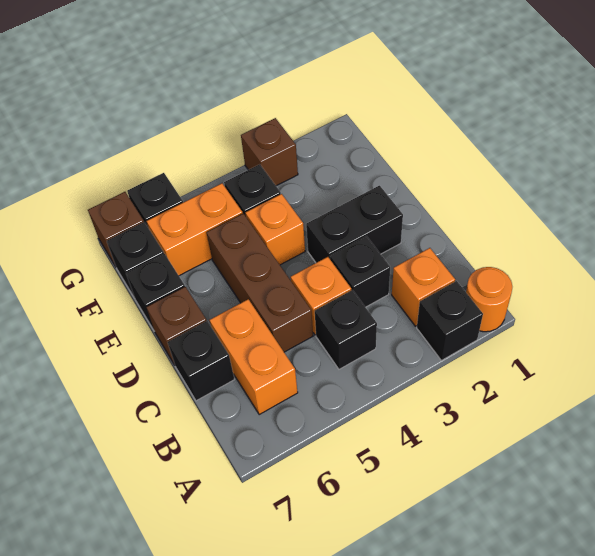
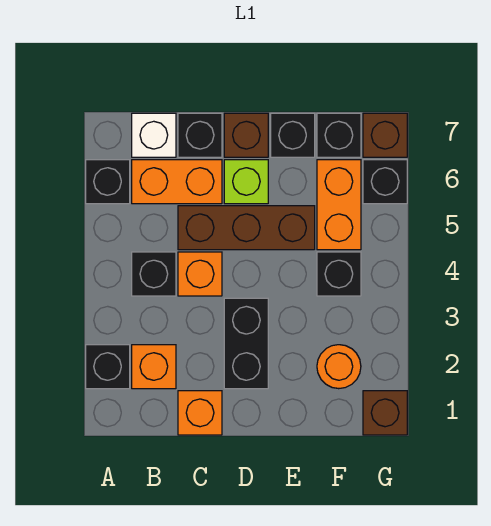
orange round brick A1 level 1 -> orange round brick F2 level 1
none -> white brick B7 level 1
black brick C3 level 1 -> black brick A6 level 1
none -> lime brick D6 level 1
orange brick E4 level 1 -> orange brick C1 level 1
brown brick G3 level 1 -> brown brick G1 level 1

